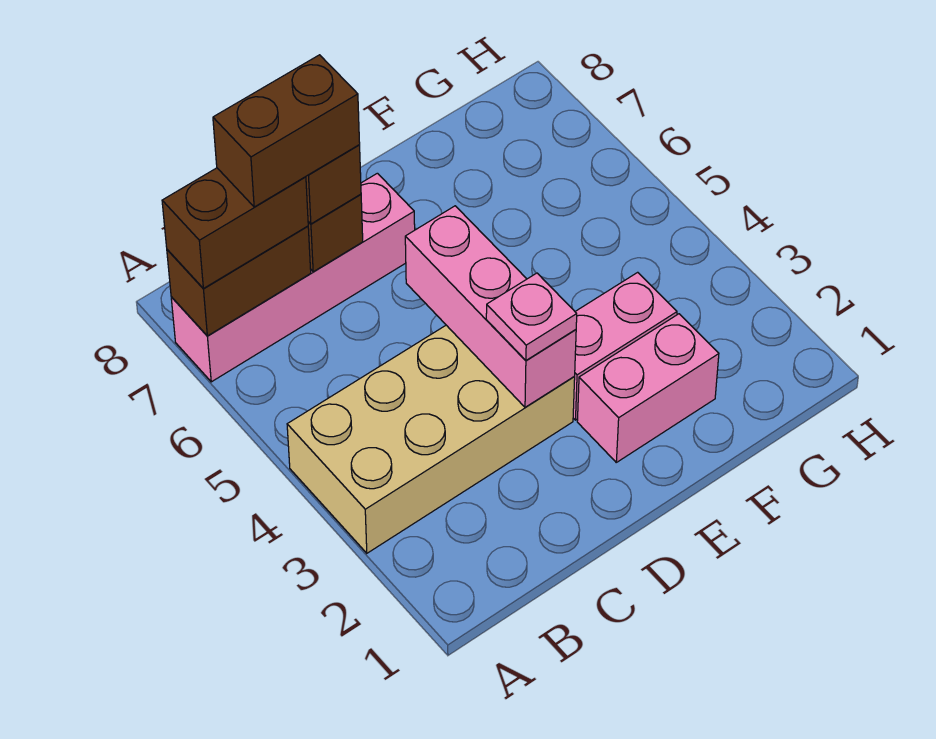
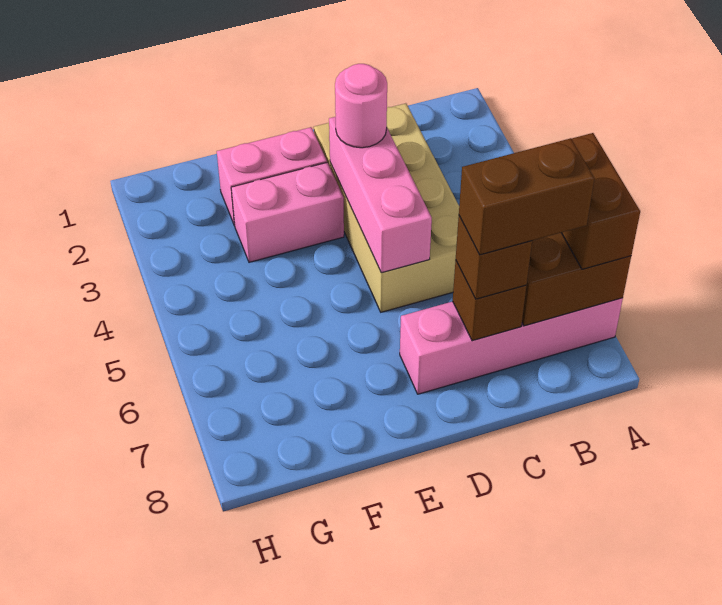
tan brick A3:D4 level 1 -> tan brick C2:D5 level 1
brown brick A7:B7 level 3 -> brown brick A6:A7 level 3
pink plate D3 level 3 -> pink round brick D3 level 3

